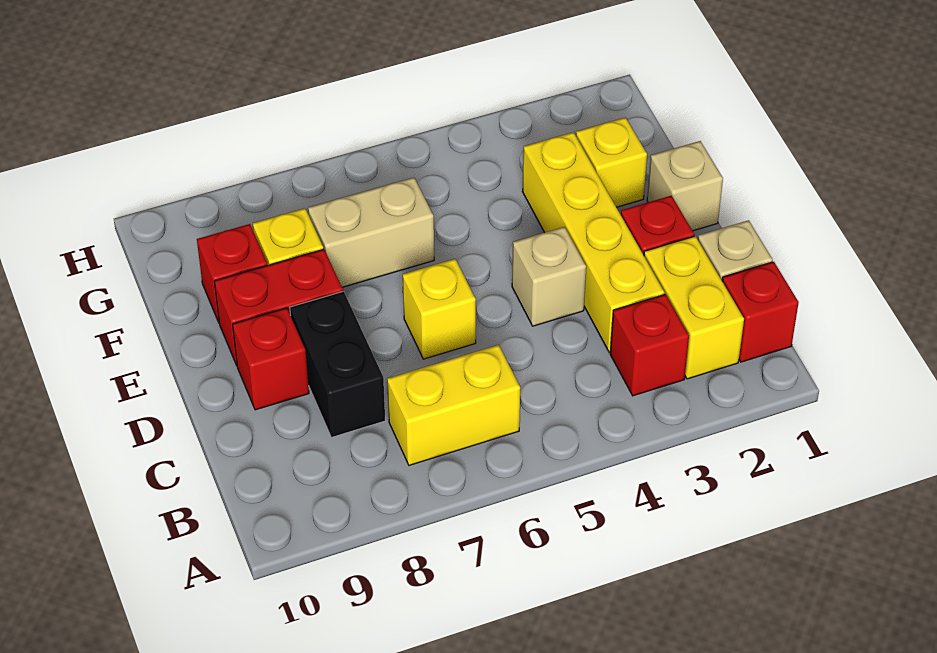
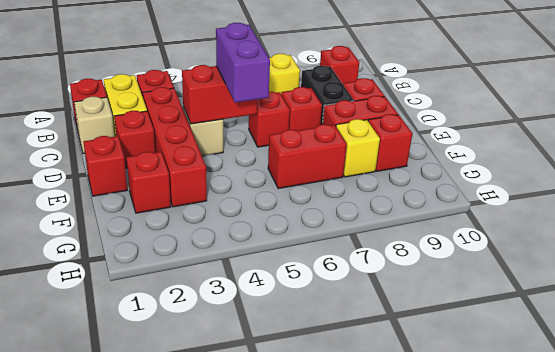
none -> red brick B9 level 1
yellow brick C3:F3 level 1 -> red brick C3:F3 level 1
none -> red brick D4:D5 level 2
none -> purple brick D5:E5 level 3
yellow brick D6 level 1 -> red brick D6 level 1
none -> red brick D7 level 1
tan brick E1 level 1 -> red brick E1 level 1
yellow brick F2 level 1 -> red brick F2 level 1
tan brick F6:F7 level 1 -> red brick F6:F7 level 1

